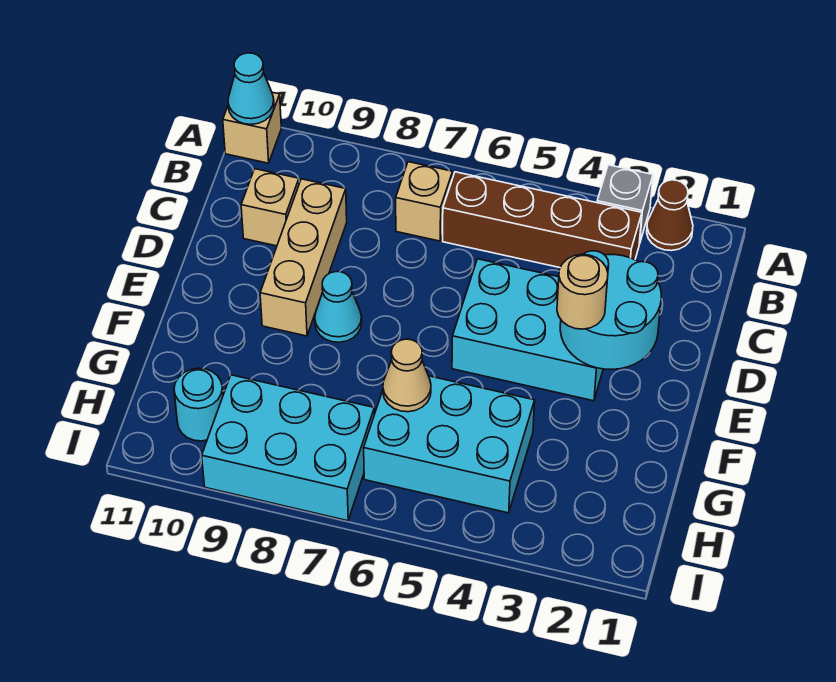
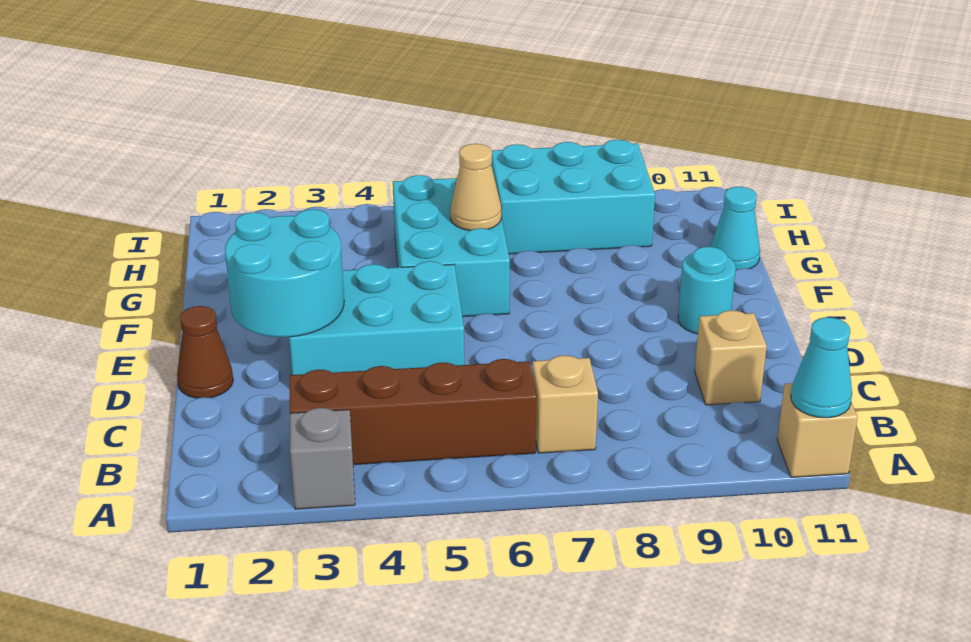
brown cone A2 level 1 -> brown cone D1 level 1
tan brick C9:E9 level 1 -> none
tan round brick E3 level 3 -> none
cyan cone E8 level 1 -> cyan cone G11 level 1
cyan brick G4:H6 level 1 -> cyan brick F5:H6 level 1
cyan round brick H10 level 1 -> cyan round brick E10 level 1

